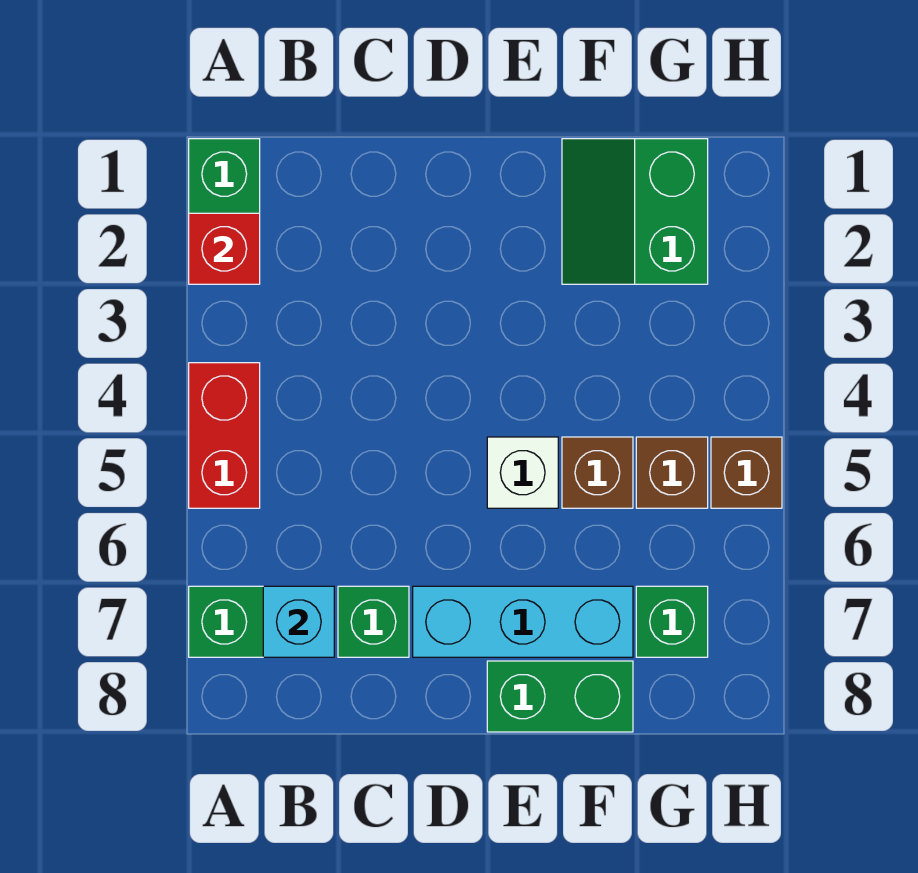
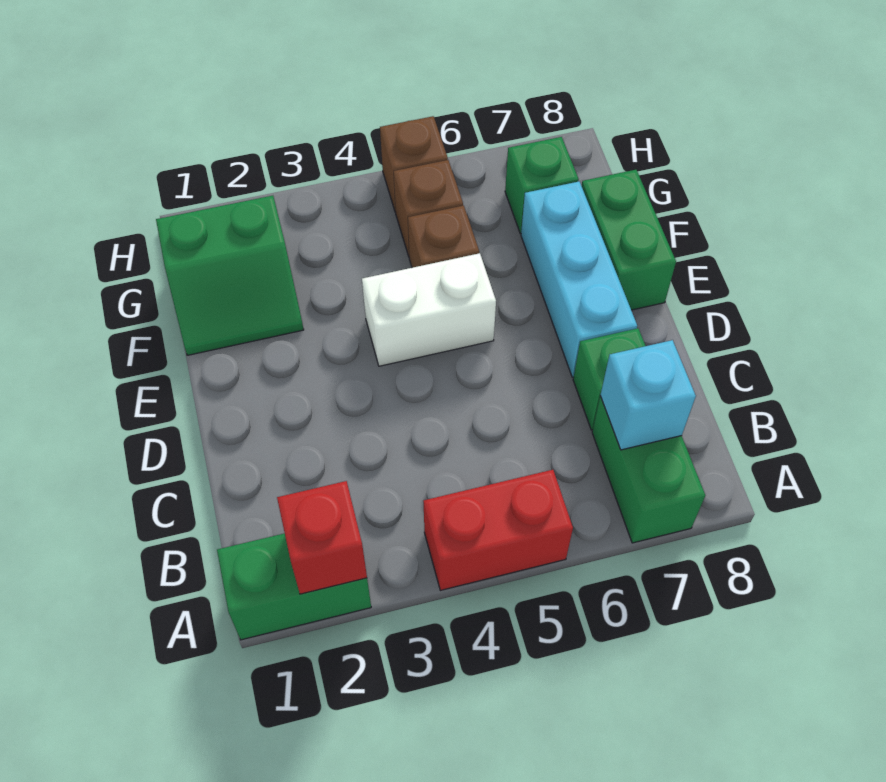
white brick E5 level 1 -> white brick E4:E5 level 1

